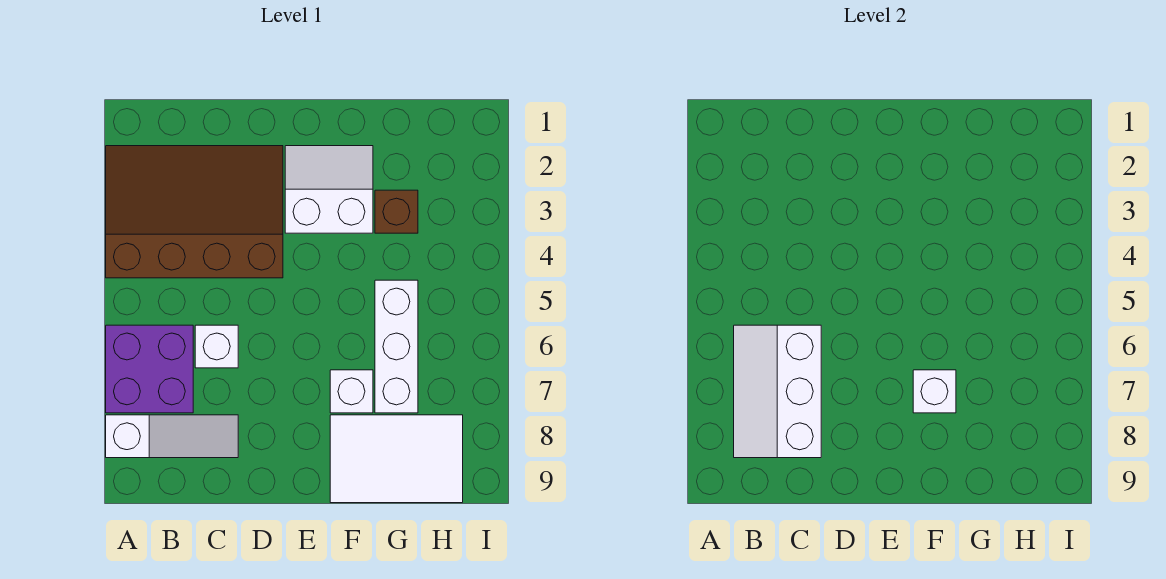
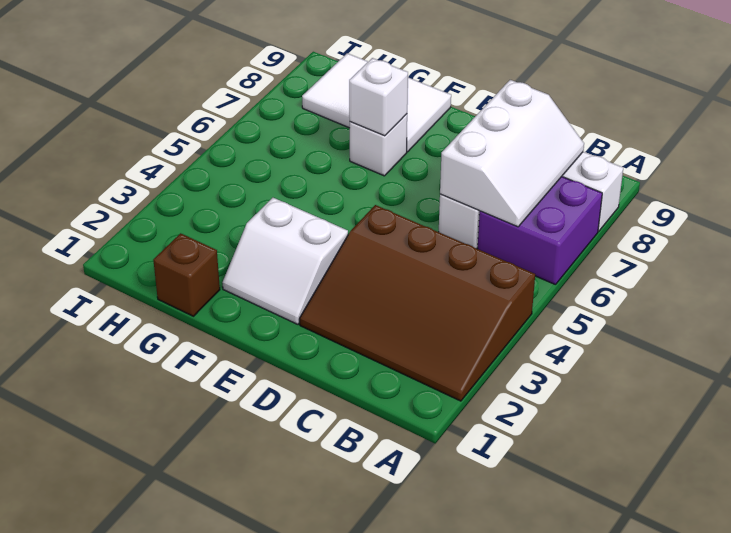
brown brick G3 level 1 -> brown brick G1 level 1
white brick G5:G7 level 1 -> none

